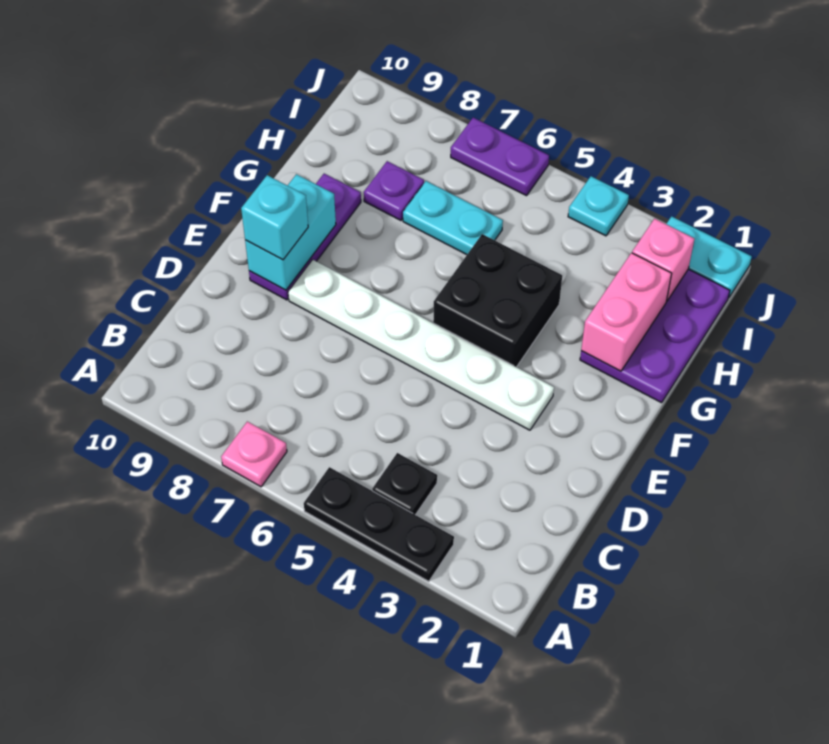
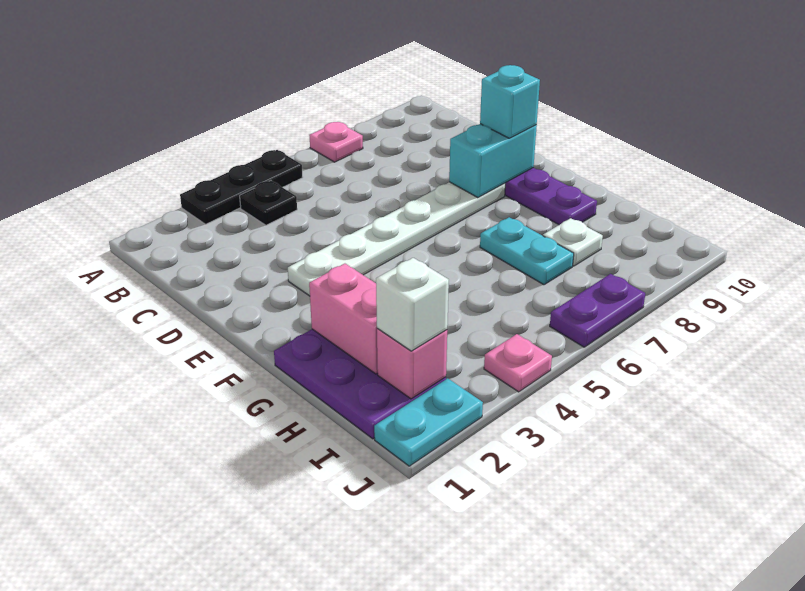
cyan brick E9:F9 level 2 -> cyan brick E8:E9 level 2
black brick F4:G5 level 1 -> none
cyan plate H6:H7 level 1 -> cyan plate G7:H7 level 1
purple plate H8 level 1 -> white plate H8 level 1
none -> white brick I2 level 3
cyan plate J4 level 1 -> pink plate J4 level 1

